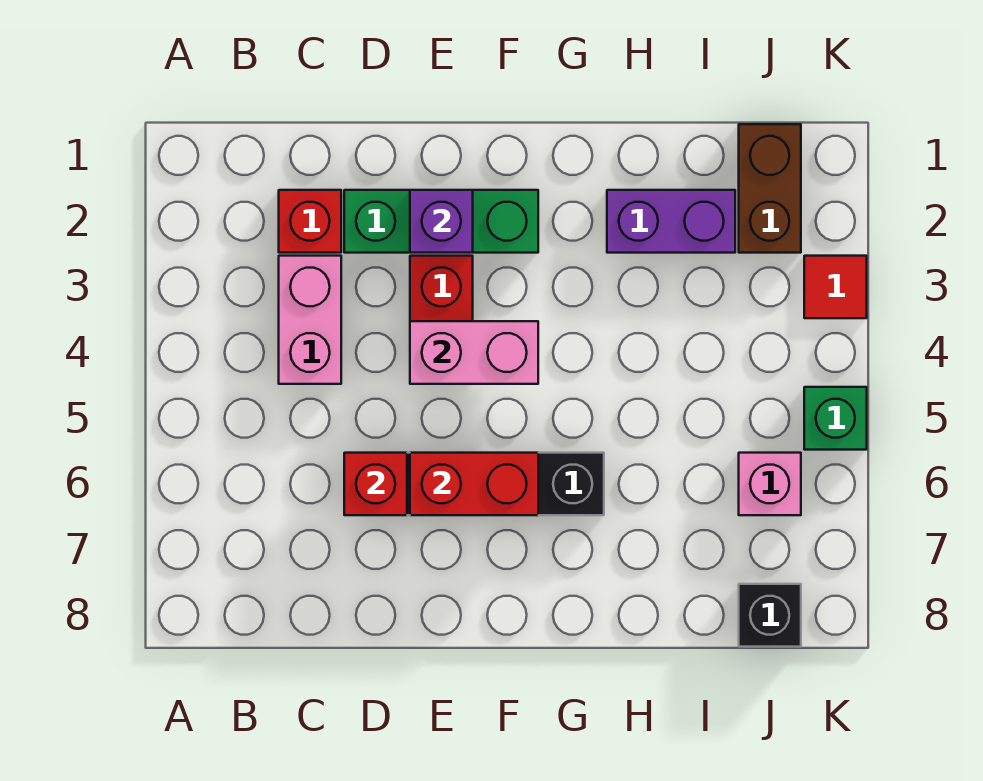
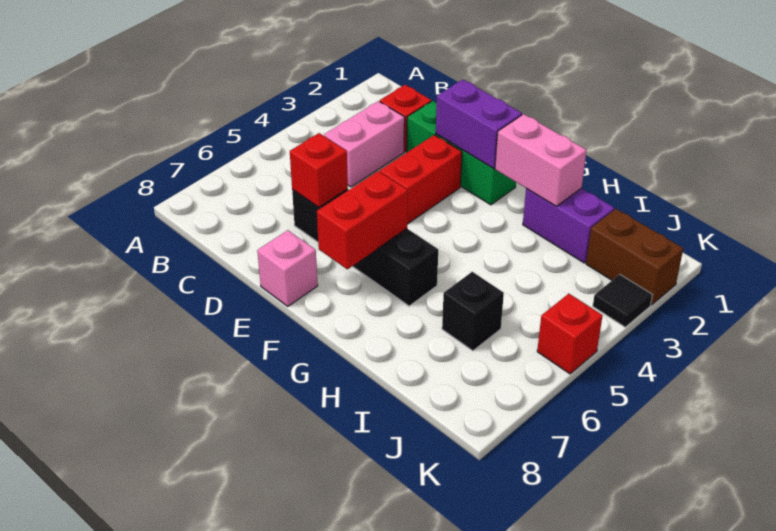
purple brick E2 level 2 -> purple brick E2:F2 level 2
pink brick E4:F4 level 2 -> pink brick G2:H2 level 2
red brick E6:F6 level 2 -> red brick F6:F7 level 2
brown brick J1:J2 level 1 -> brown brick J2:K2 level 1
pink brick J6 level 1 -> pink brick E8 level 1
black brick J8 level 1 -> black brick I6 level 1
red tile K3 level 1 -> black tile K3 level 1
green brick K5 level 1 -> red brick K5 level 1

